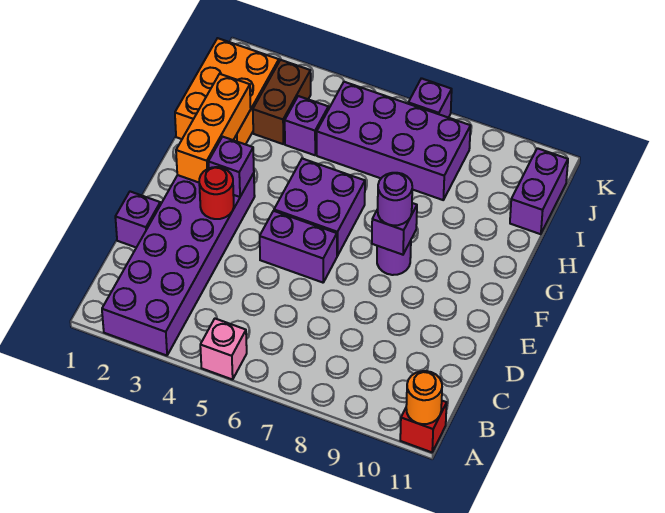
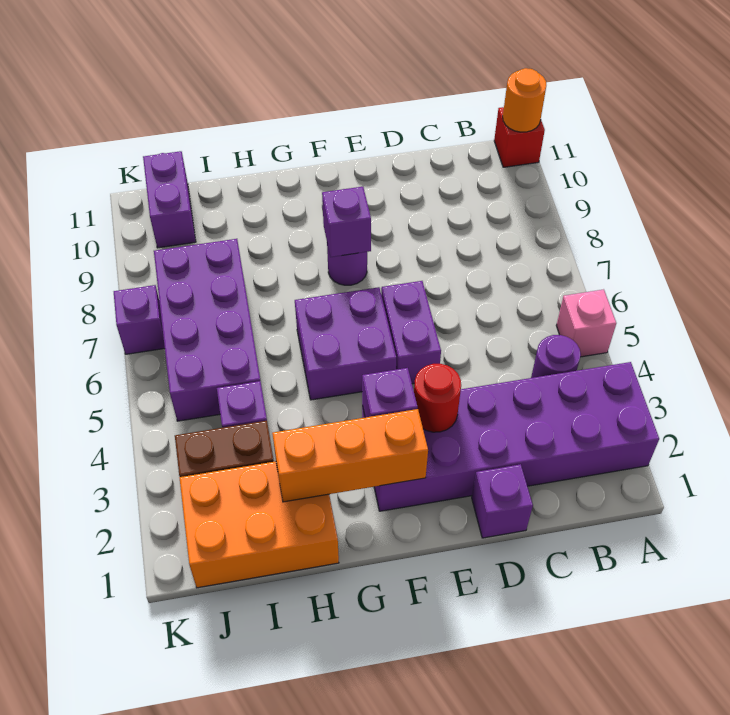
purple round brick F8 level 3 -> purple round brick B4 level 1
purple brick I11:J11 level 1 -> purple brick J10:J11 level 1

